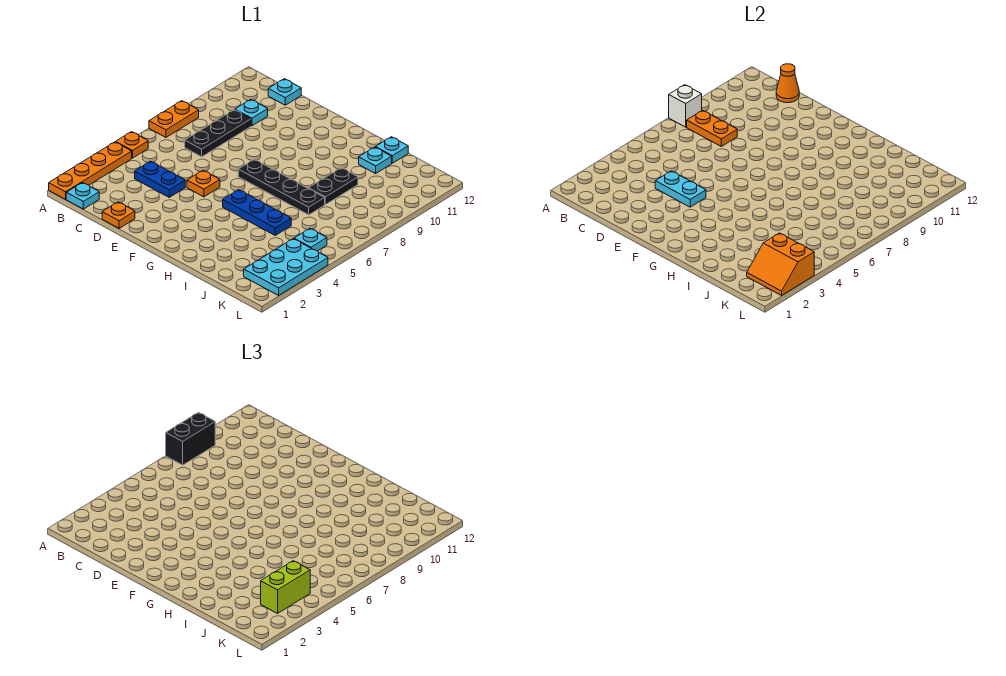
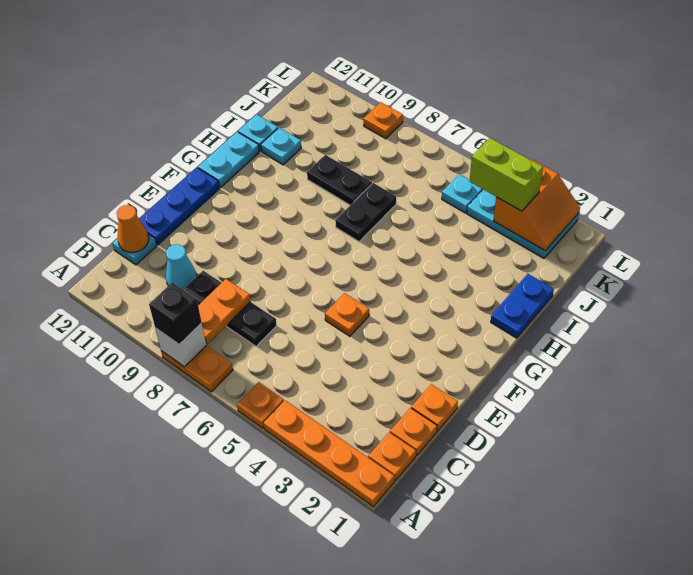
black brick A8:A9 level 3 -> black brick A8 level 3
cyan plate B1 level 1 -> orange plate B1 level 1
none -> orange plate C1 level 1
blue plate C4:D4 level 1 -> blue plate H1:I1 level 1
cyan plate C10 level 1 -> cyan cone C10 level 1
cyan plate D4:E4 level 2 -> cyan plate G12:H12 level 1
black plate F7:I7 level 1 -> black plate H7:I7 level 1
blue plate G5:I5 level 1 -> blue plate D12:F12 level 1
none -> orange plate L9 level 1

